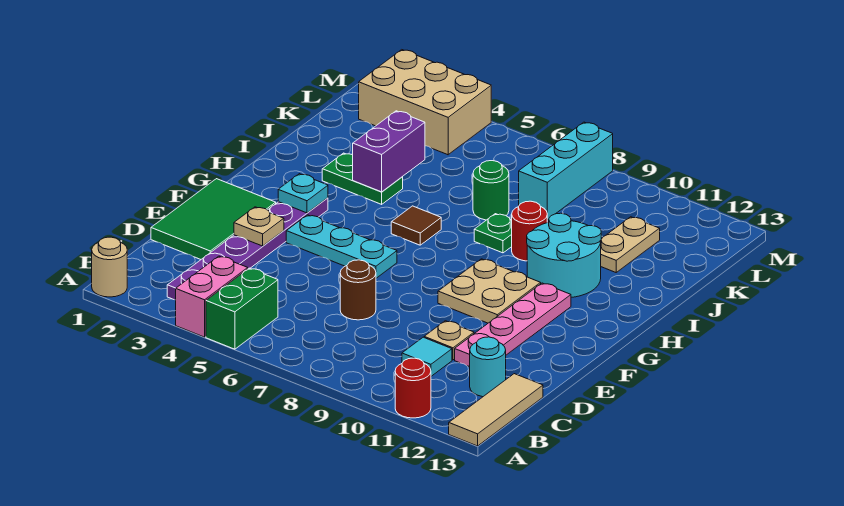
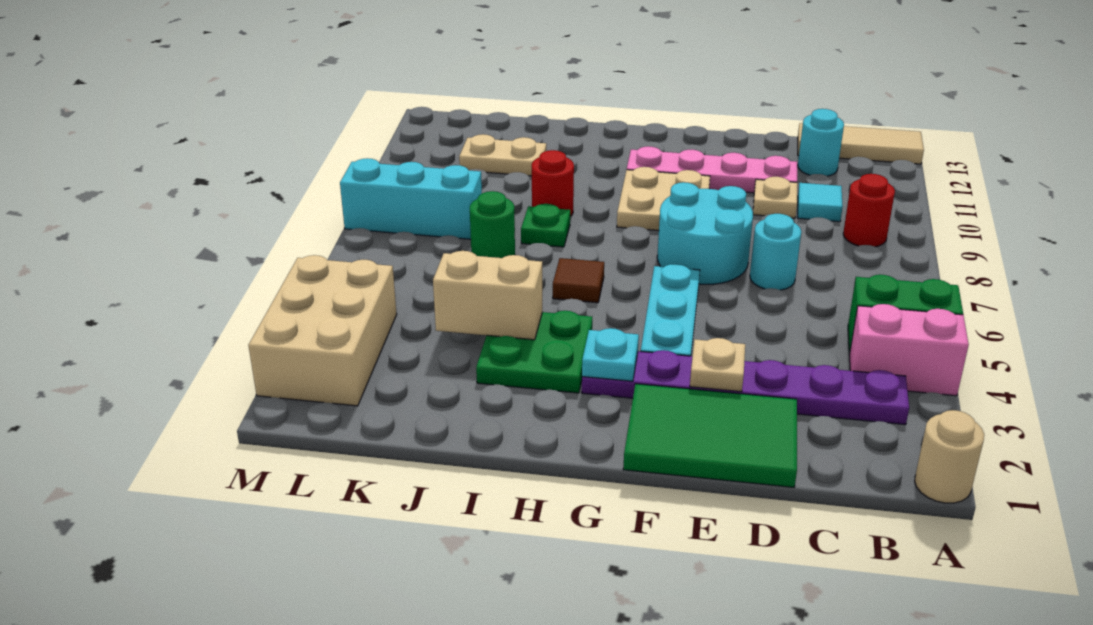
red round brick A11 level 1 -> red round brick B9 level 1
brown round brick D7 level 1 -> cyan round brick D7 level 1
cyan round brick H10:I11 level 1 -> cyan round brick E7:F8 level 1
green plate I3:I4 level 1 -> green plate H3:I4 level 1
purple brick I4:J4 level 2 -> tan brick I4:J4 level 2

